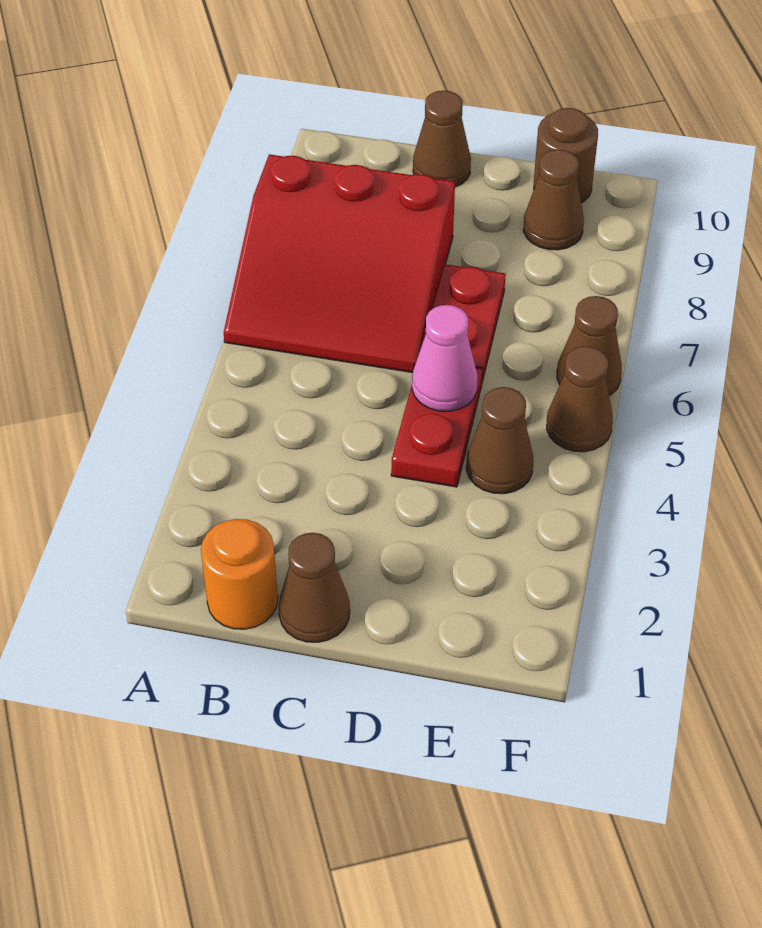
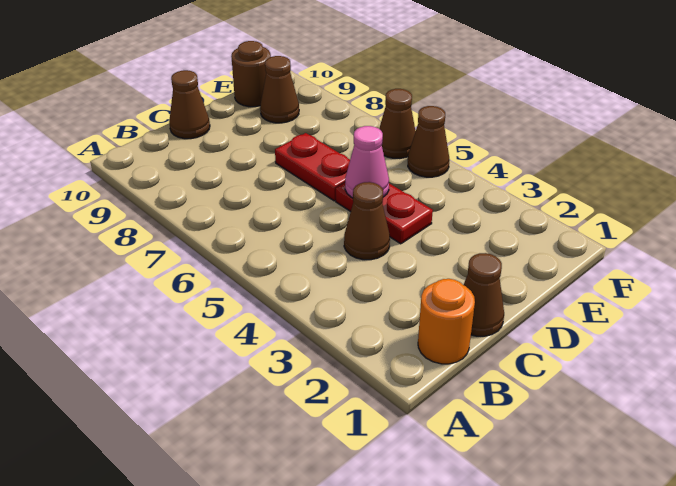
red slope A6:C8 level 1 top 8 -> none
brown cone E4 level 1 -> brown cone C4 level 1

